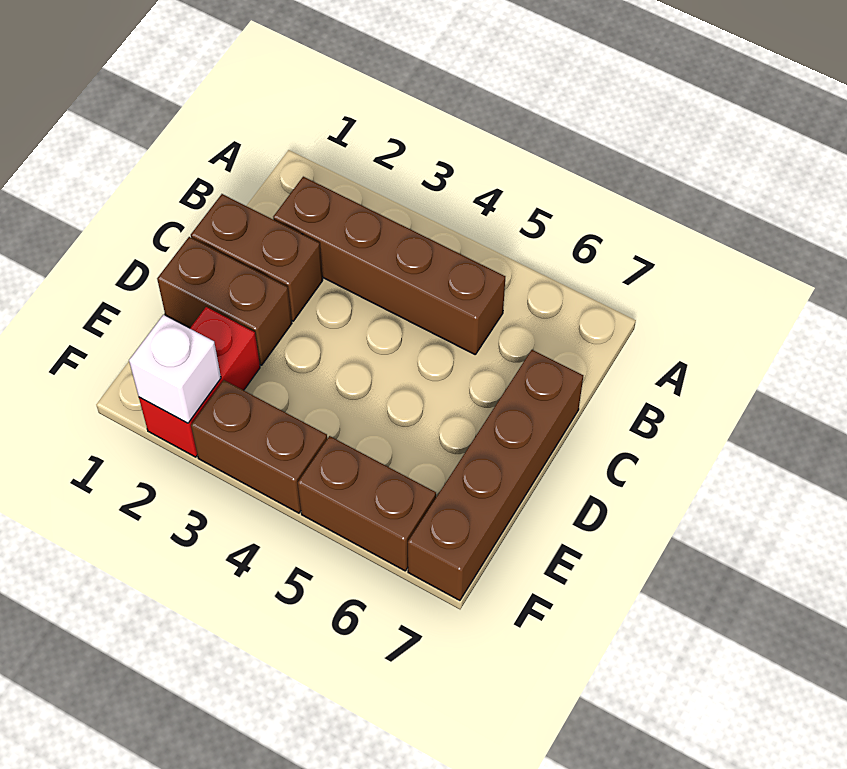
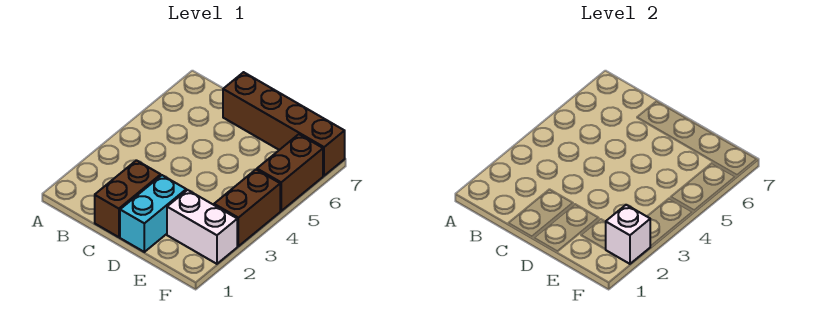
brown brick B2:B5 level 1 -> none
brown brick D1:D2 level 1 -> cyan brick D1:D2 level 1
red brick E2:F2 level 1 -> white brick E2:F2 level 1

